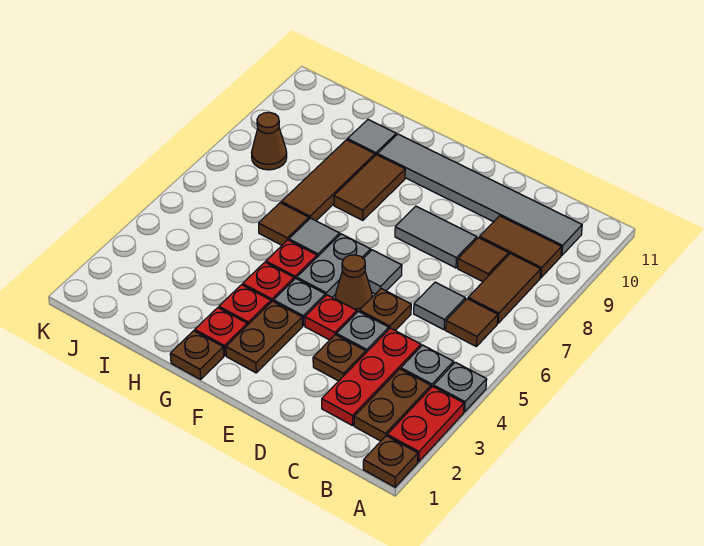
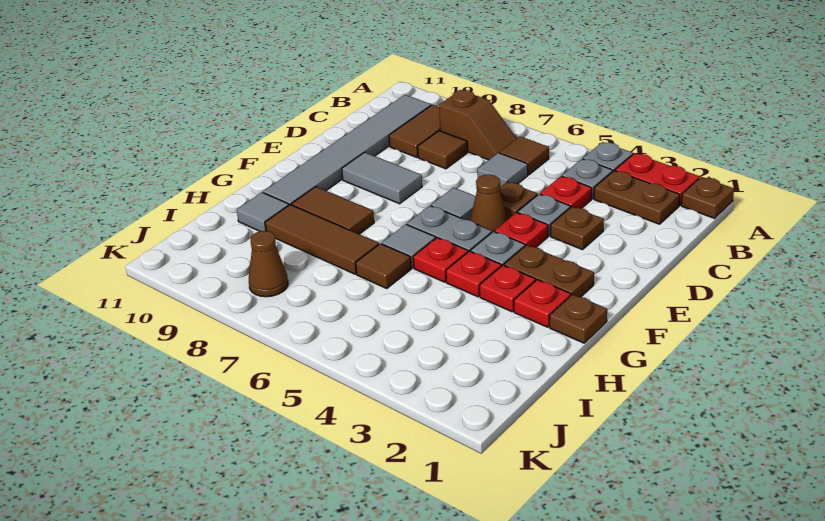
brown tile B7:B8 level 1 -> brown slope B7:B8 level 1 top 8
red plate C2:C4 level 1 -> red plate C4 level 1
grey tile D8:E8 level 1 -> grey tile E8:E9 level 1

